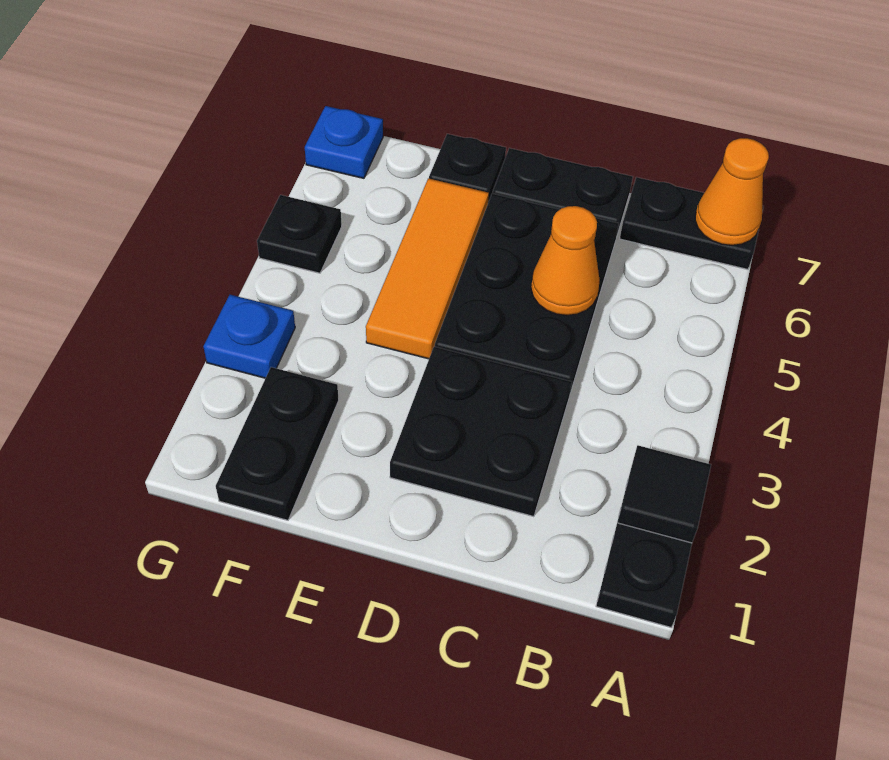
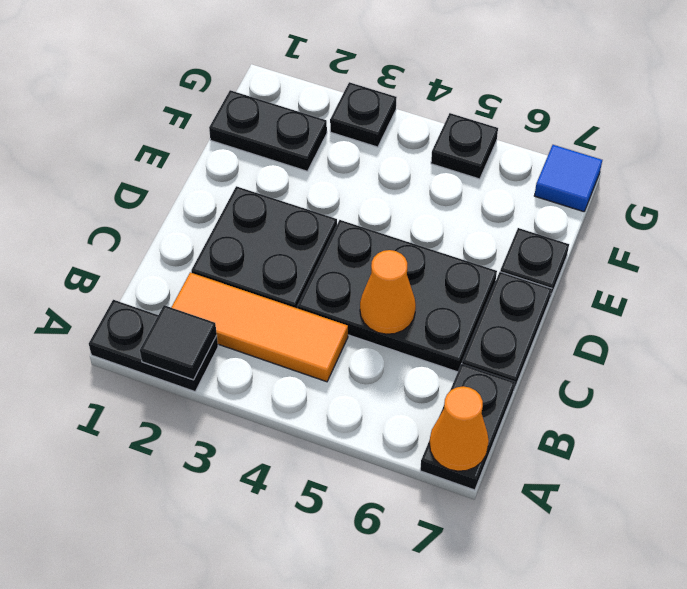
orange tile E4:E6 level 1 -> orange tile B2:B4 level 1
blue plate G3 level 1 -> black plate G3 level 1
blue plate G7 level 1 -> blue tile G7 level 1

